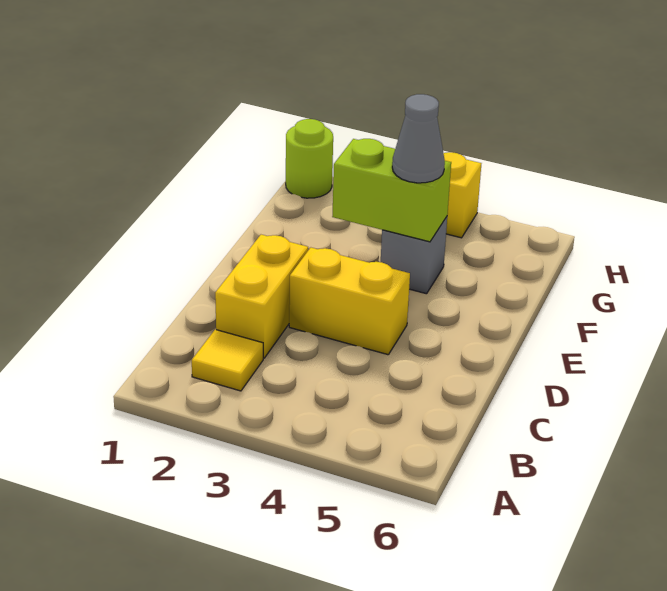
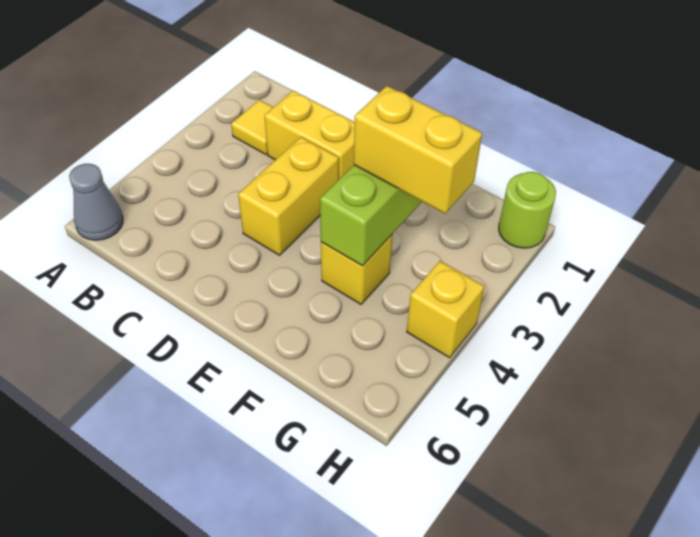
none -> yellow brick F3:G3 level 3
grey brick F4 level 1 -> yellow brick F4 level 1
grey cone F4 level 3 -> grey cone A6 level 1

